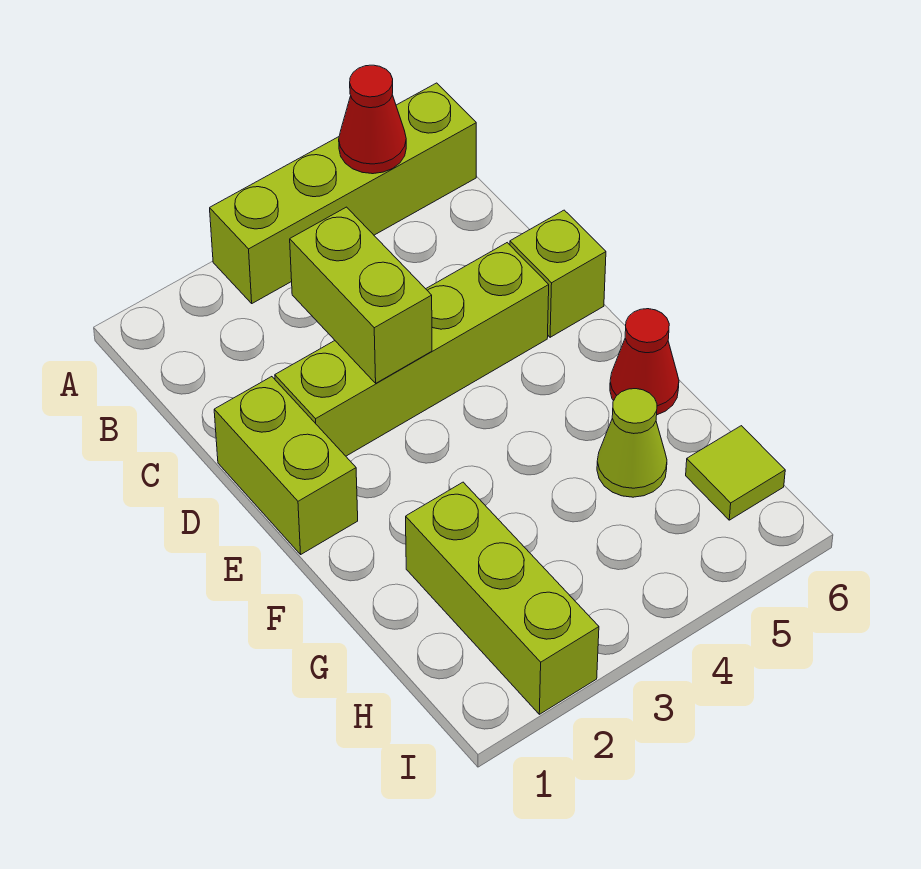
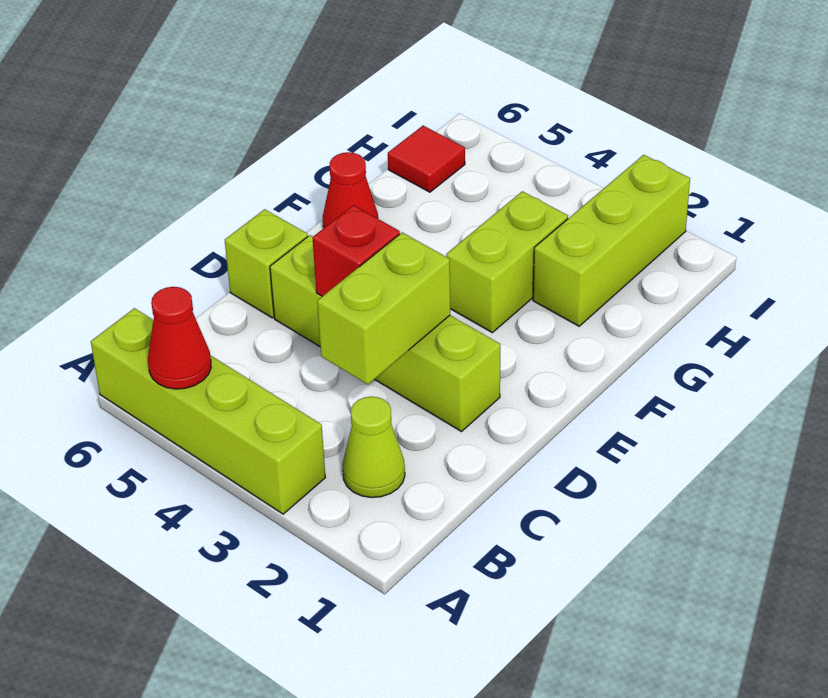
lime brick D1:E1 level 1 -> lime brick F3:G3 level 1
none -> red brick D4 level 2
lime cone G5 level 1 -> lime cone B2 level 1
lime tile H6 level 1 -> red tile H6 level 1

